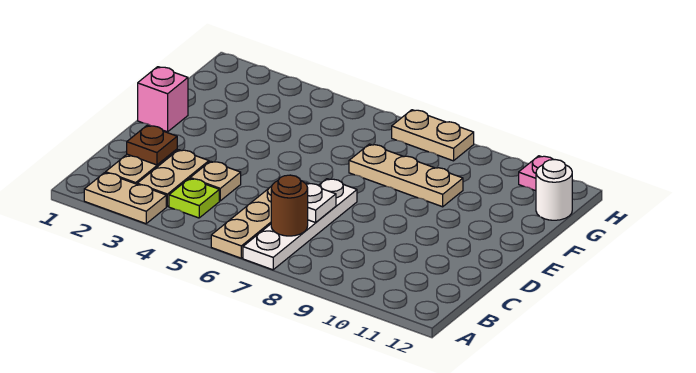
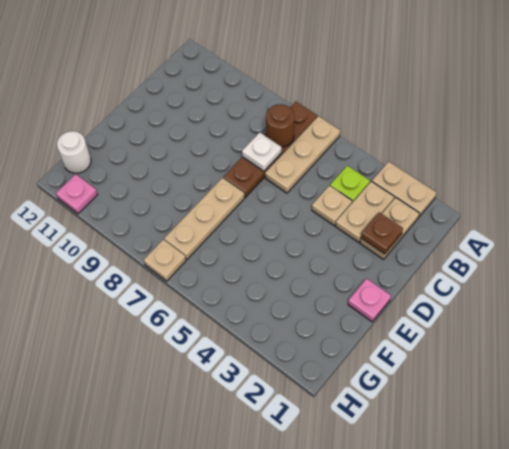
white plate A7:D7 level 1 -> brown plate A7:D7 level 1
pink brick E1 level 1 -> pink plate E1 level 1
tan plate F7:F9 level 1 -> tan plate E7:G7 level 1
tan plate H7:H8 level 1 -> tan plate H7 level 1

